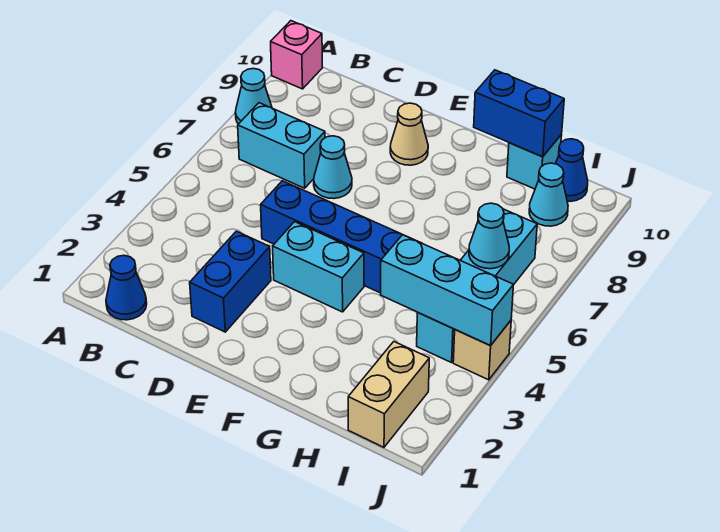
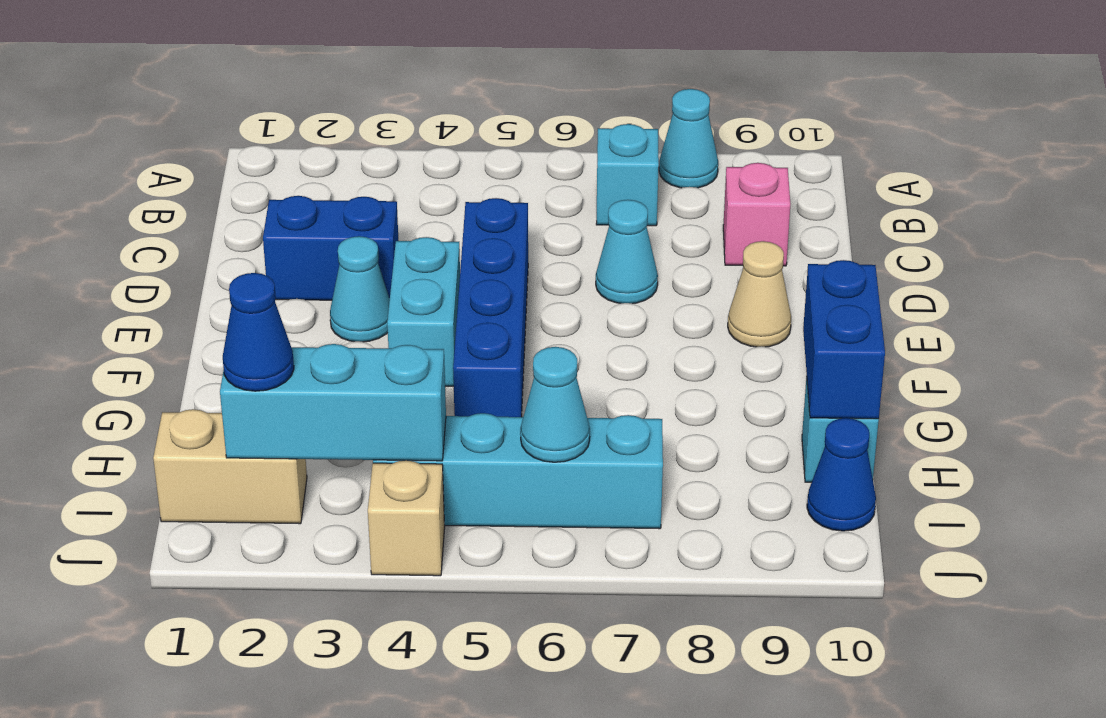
pink brick A10 level 1 -> pink brick C9 level 1
blue cone B1 level 1 -> blue cone I2 level 3
cyan brick B7:C7 level 1 -> cyan brick B7 level 1
cyan brick H4:J4 level 2 -> cyan brick I2:I4 level 2
cyan cone I9 level 1 -> cyan cone E3 level 1

